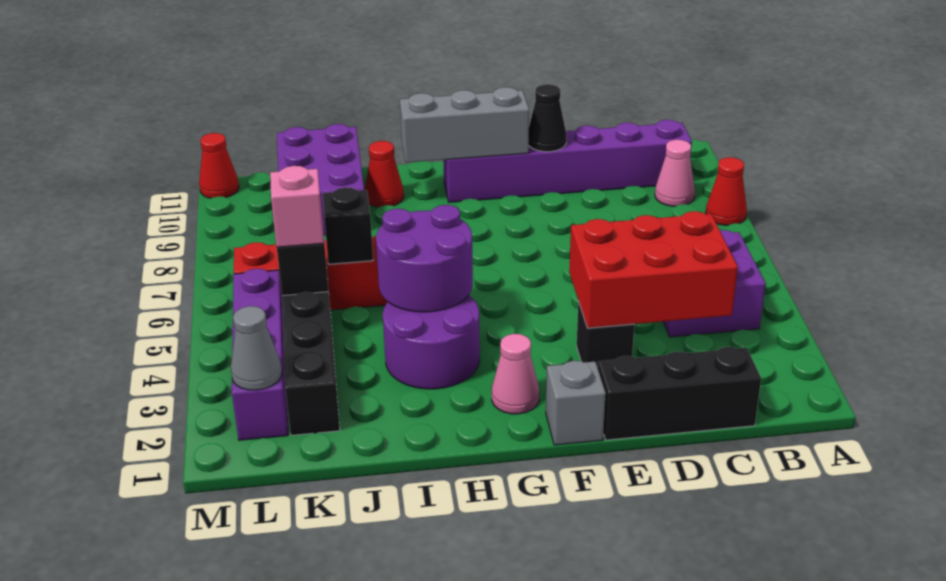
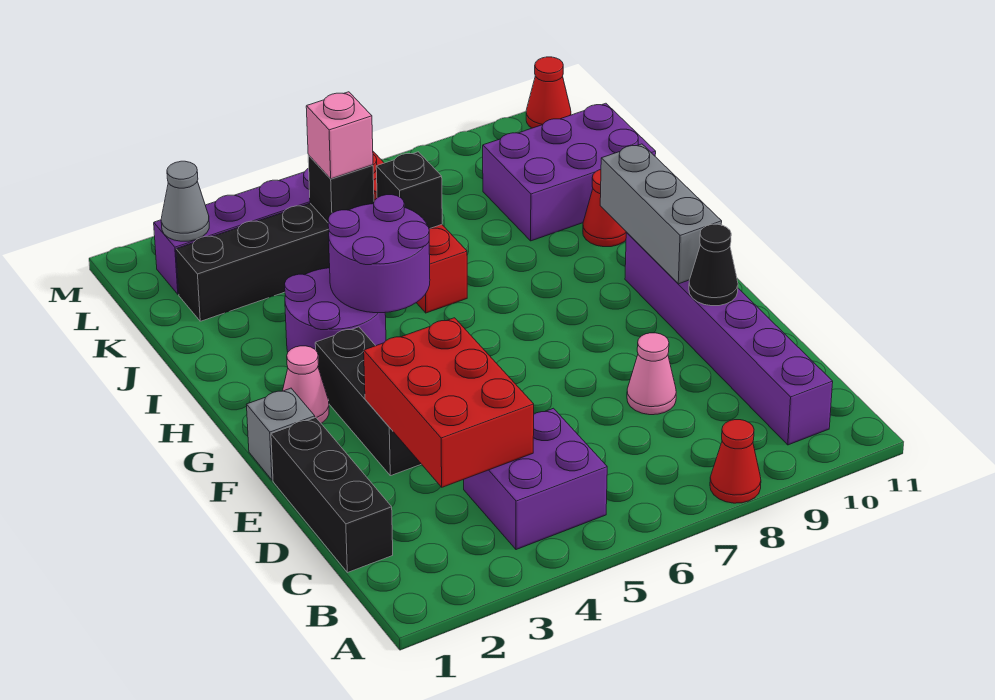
pink cone B9 level 1 -> pink cone D8 level 1
black brick E3 level 1 -> black brick E3:G3 level 1

